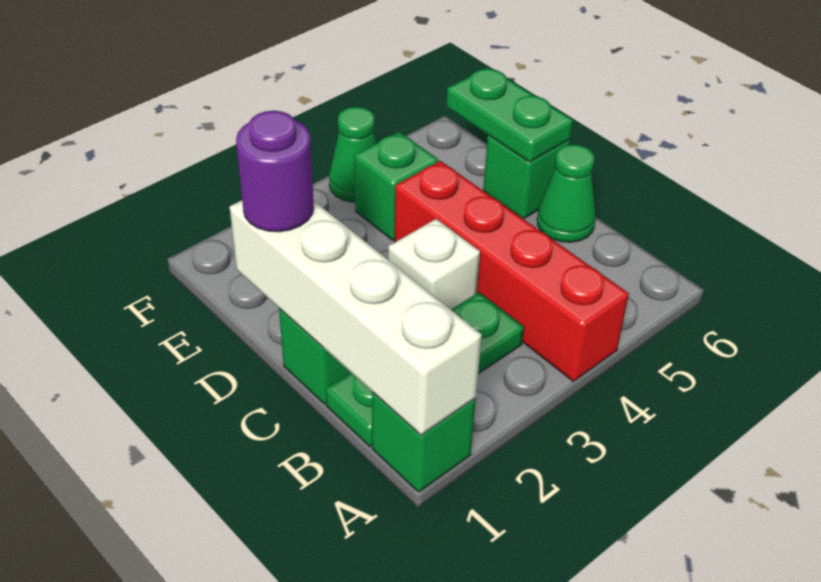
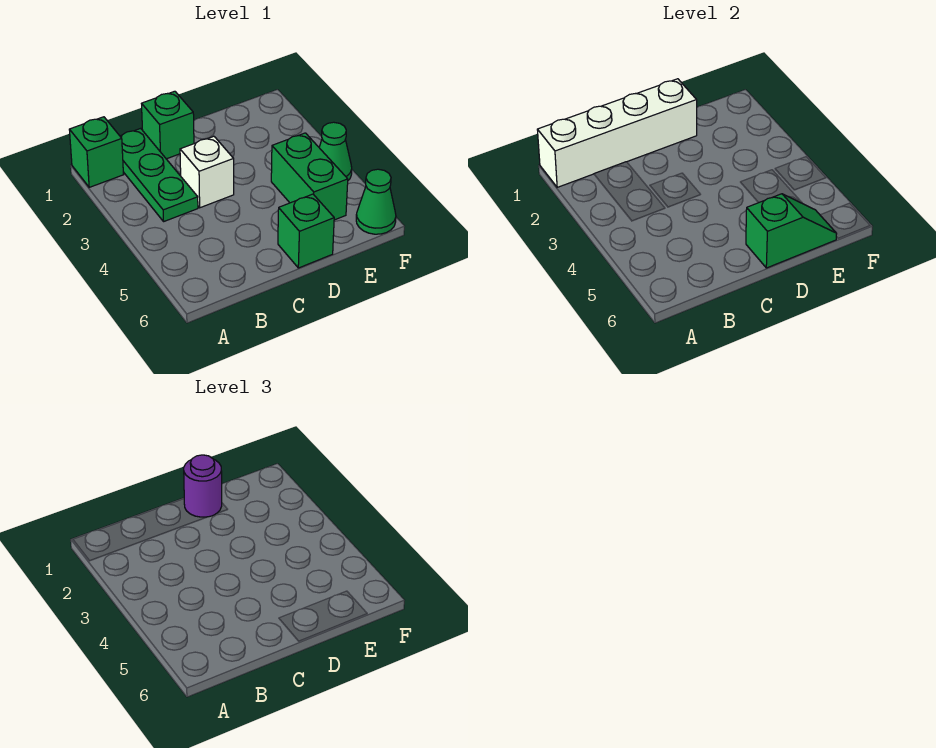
red brick A4:D4 level 1 -> none
green cone C6 level 1 -> green cone F6 level 1
green plate D6:E6 level 2 -> green slope D6:E6 level 2 top D
green brick E4 level 1 -> green brick E4:E5 level 1

